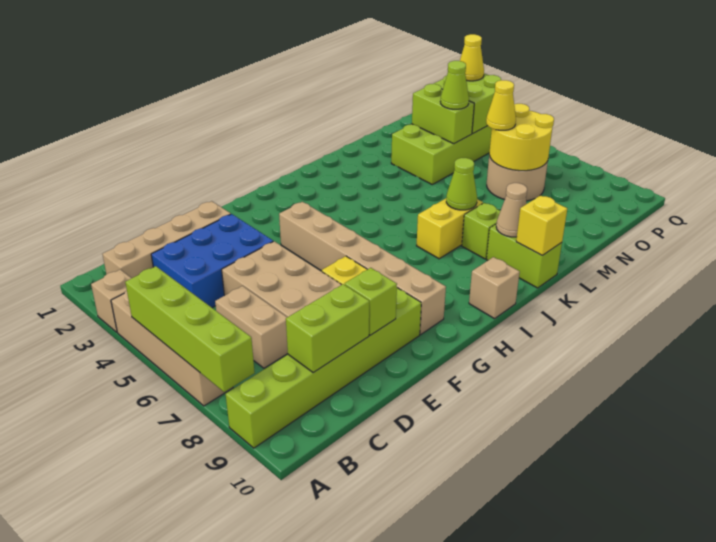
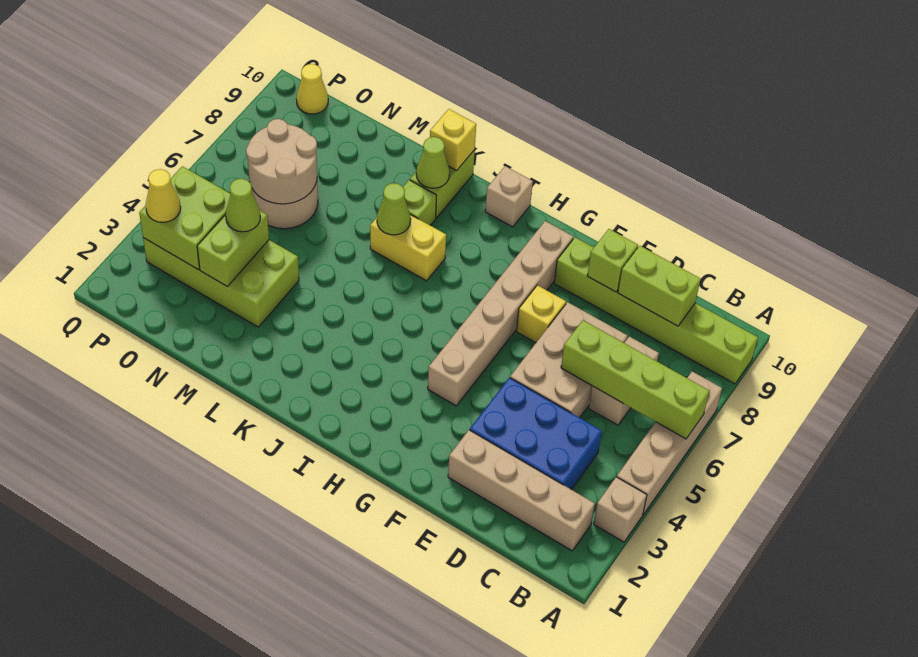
lime brick A5:A8 level 2 -> lime brick A6:D6 level 2
tan cone K9 level 2 -> lime cone K9 level 2
yellow round brick N6:O7 level 2 -> tan round brick N6:O7 level 2
yellow cone N6 level 3 -> yellow cone P10 level 1

